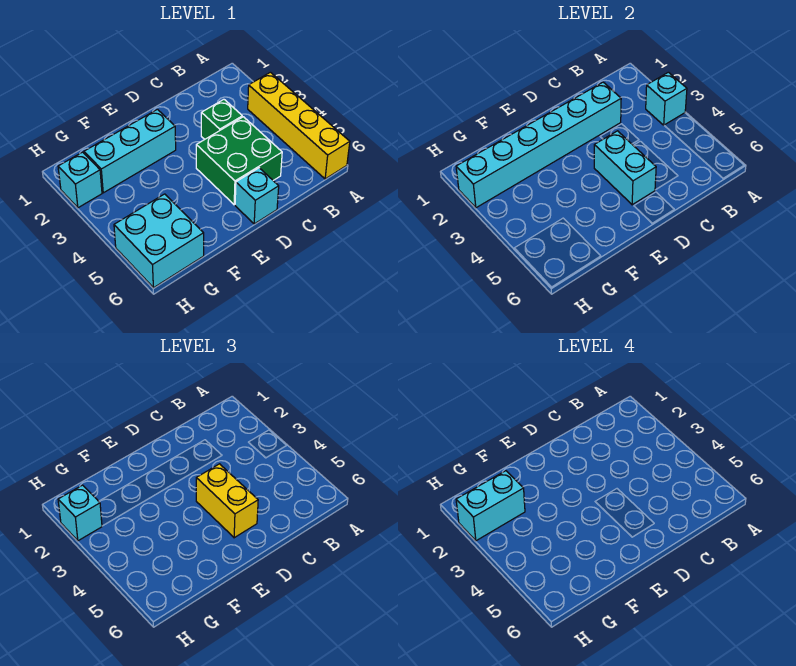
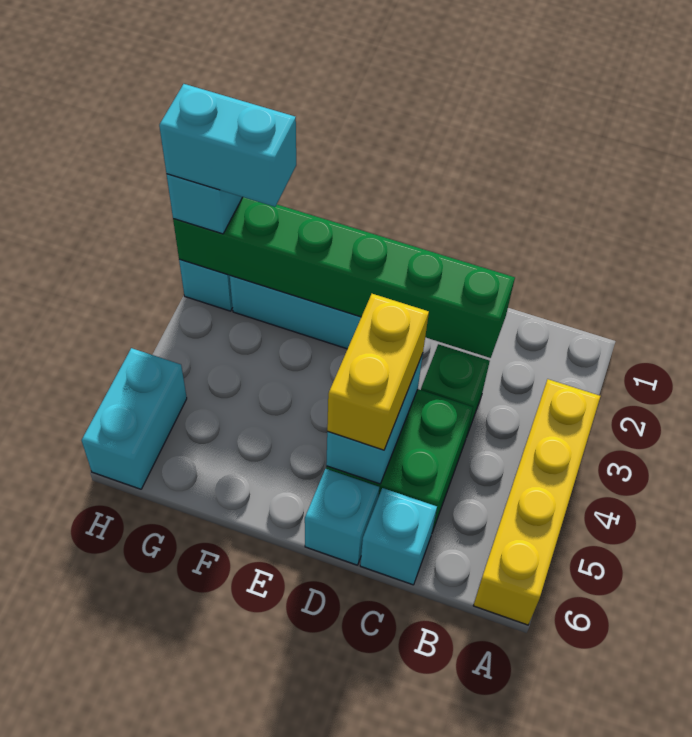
cyan brick A3 level 2 -> cyan brick C6 level 1
cyan brick C2:H2 level 2 -> green brick C2:H2 level 2
cyan brick G5:H6 level 1 -> cyan brick H5:H6 level 1

